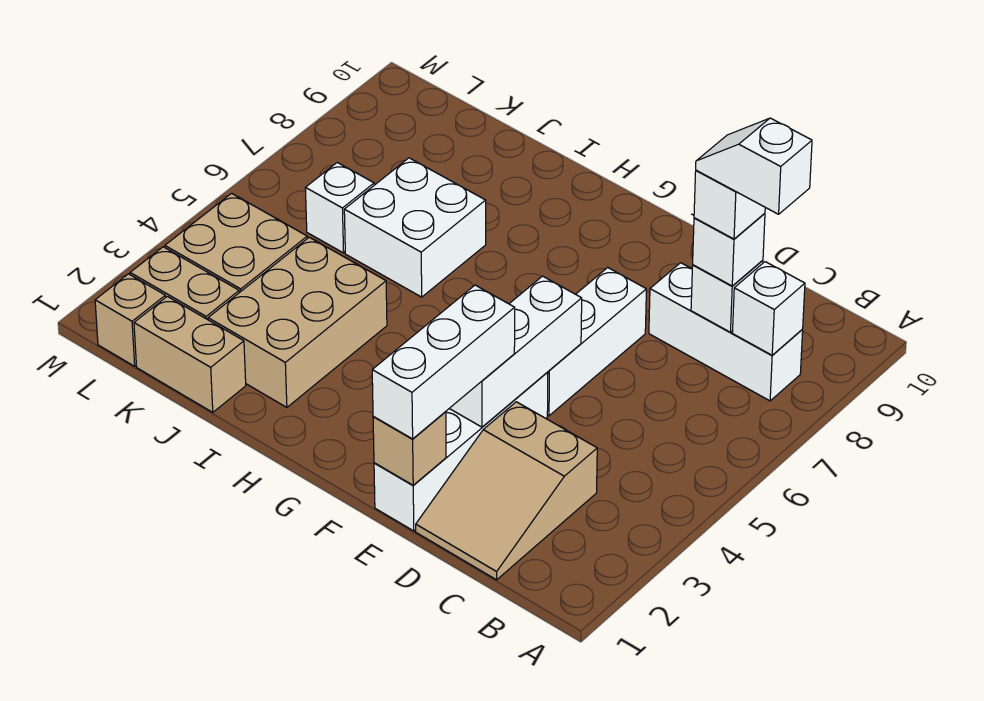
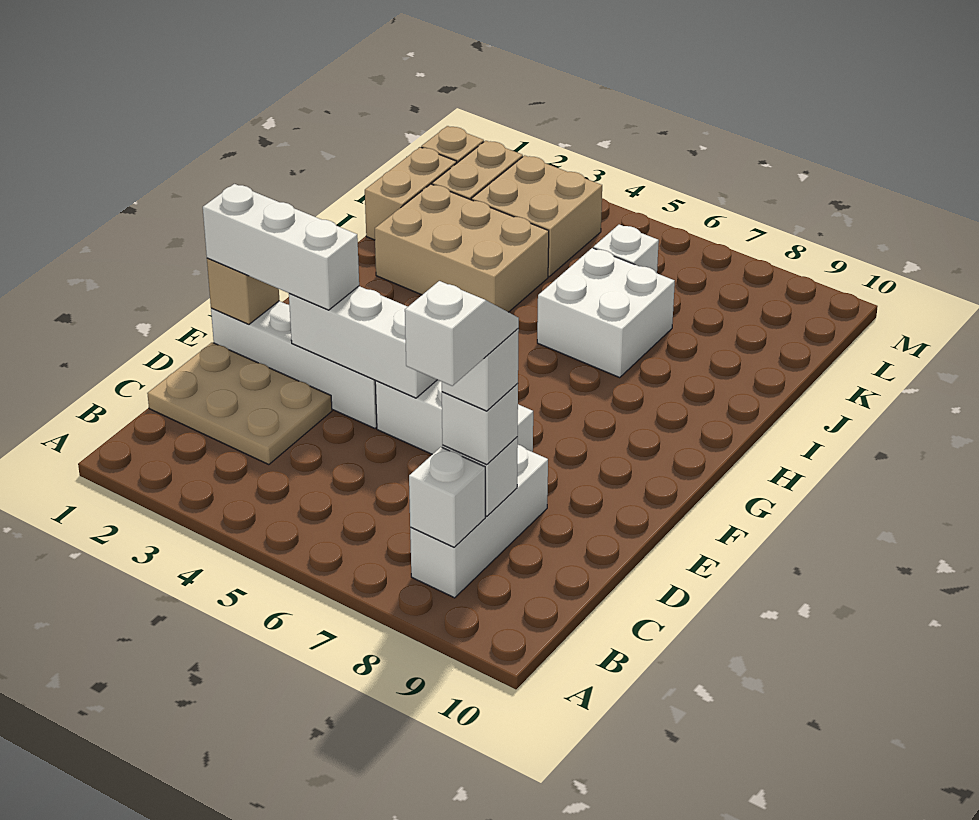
tan slope C1:D3 level 1 top 3 -> tan plate C1:D3 level 1

